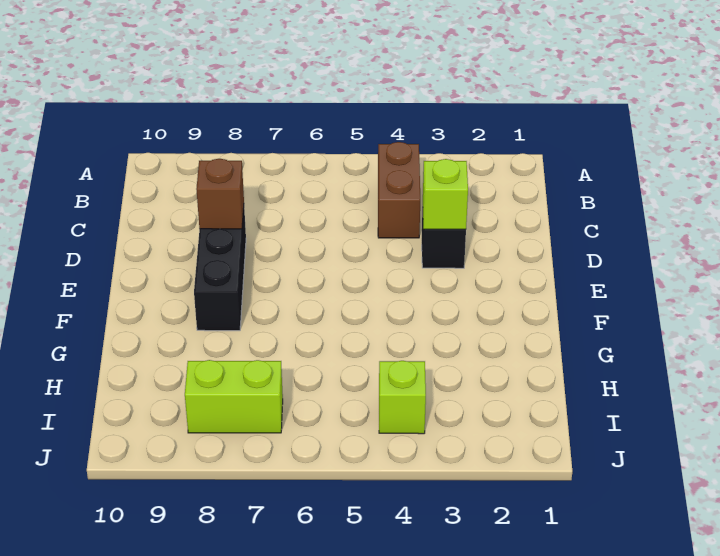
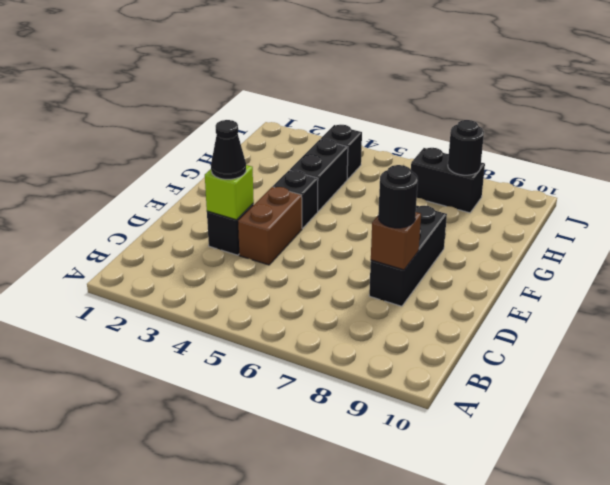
brown brick B4:C4 level 1 -> brown brick D4:E4 level 1
none -> black cone D3 level 3
none -> black round brick D8 level 3
none -> black brick F4 level 1
none -> black brick G4:H4 level 1
lime brick I4 level 1 -> black brick I4 level 1
lime brick I7:I8 level 1 -> black brick I7:I8 level 1
none -> black round brick I8 level 2

